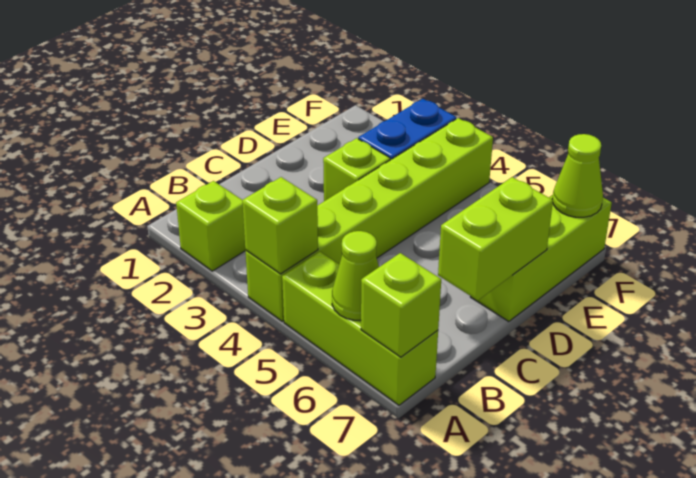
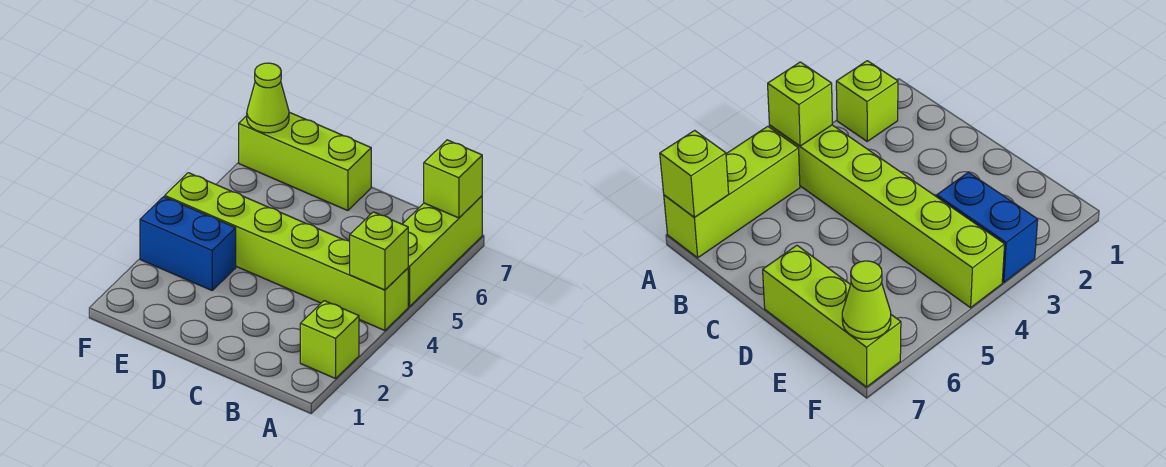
lime cone A6 level 2 -> none
lime brick C7:D7 level 2 -> none
lime brick D3 level 1 -> none

